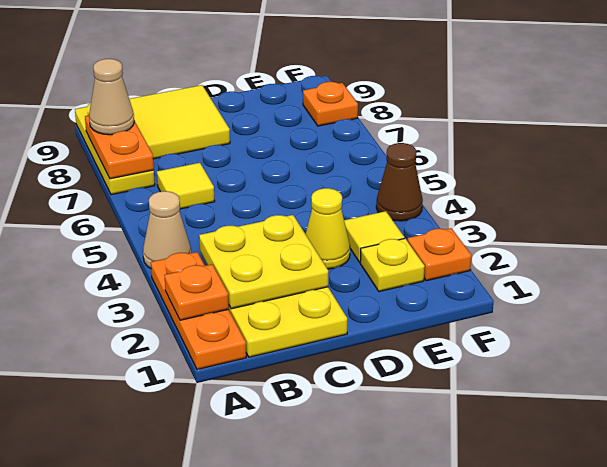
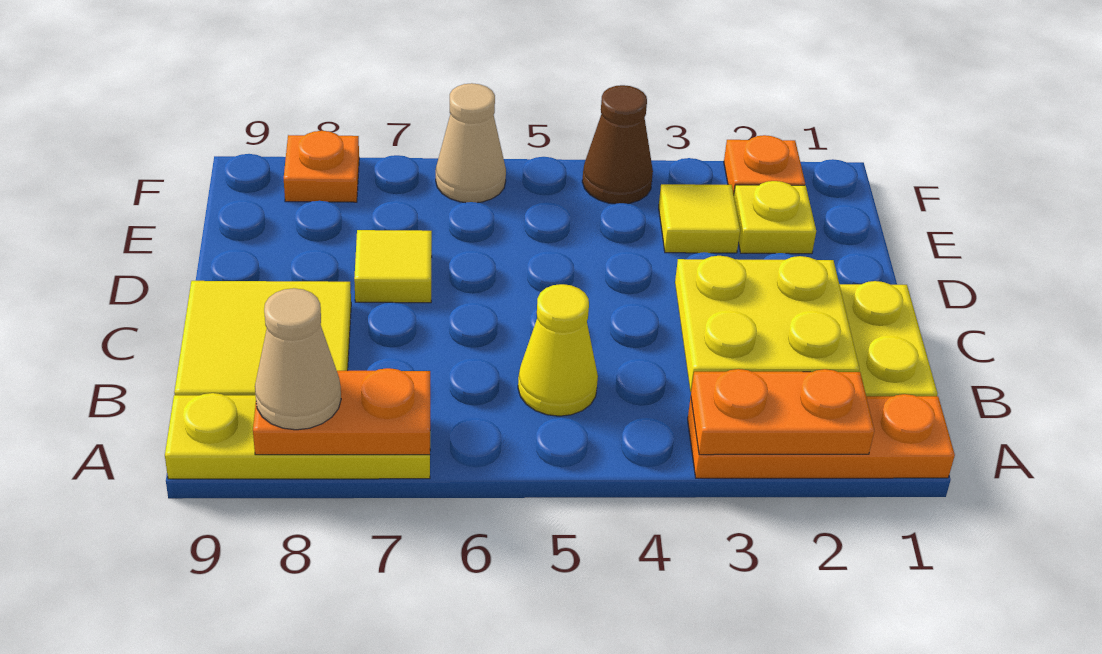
orange plate A2 level 2 -> orange plate A2:A3 level 2
tan cone A4 level 1 -> tan cone F6 level 1
yellow tile B6 level 1 -> yellow tile D7 level 1
yellow cone D3 level 1 -> yellow cone B5 level 1

